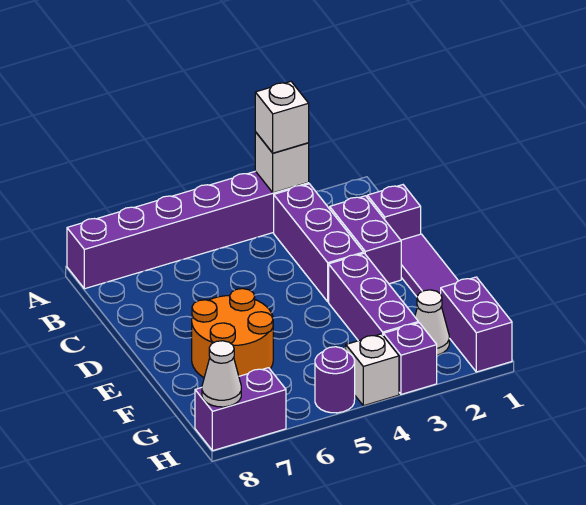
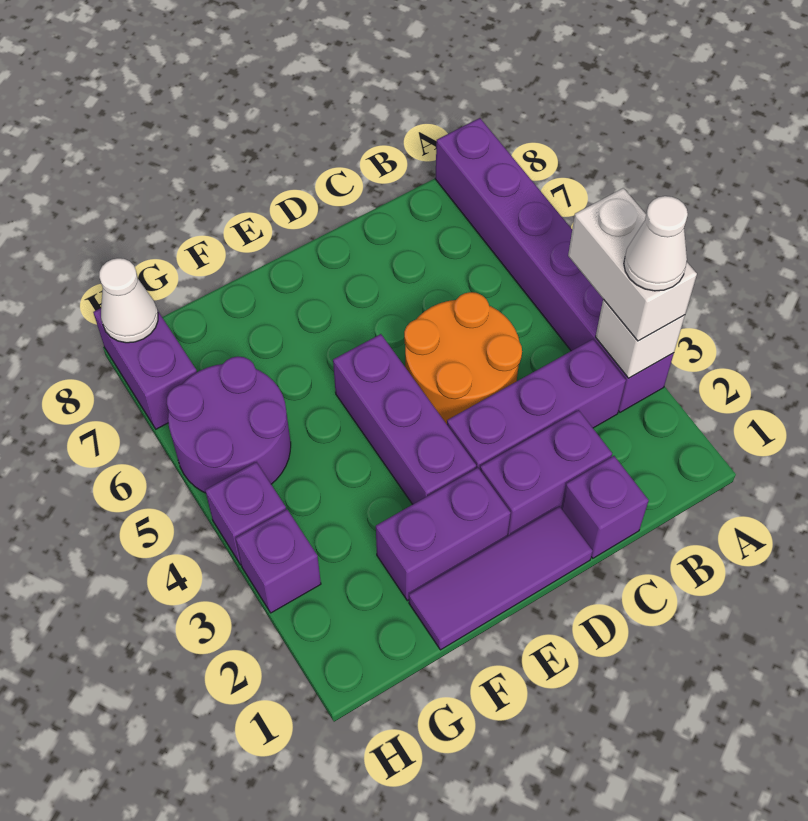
white brick A3 level 3 -> white brick A3:A4 level 3
purple brick E3:G3 level 1 -> purple brick E3:E5 level 1
orange round brick E6:F7 level 1 -> orange round brick C4:D5 level 1
purple brick G1:H1 level 1 -> purple brick E2:F2 level 1
white cone G2 level 1 -> white cone A3 level 4
white brick H4 level 1 -> purple brick H4 level 1
purple round brick H5 level 1 -> purple round brick G5:H6 level 1

